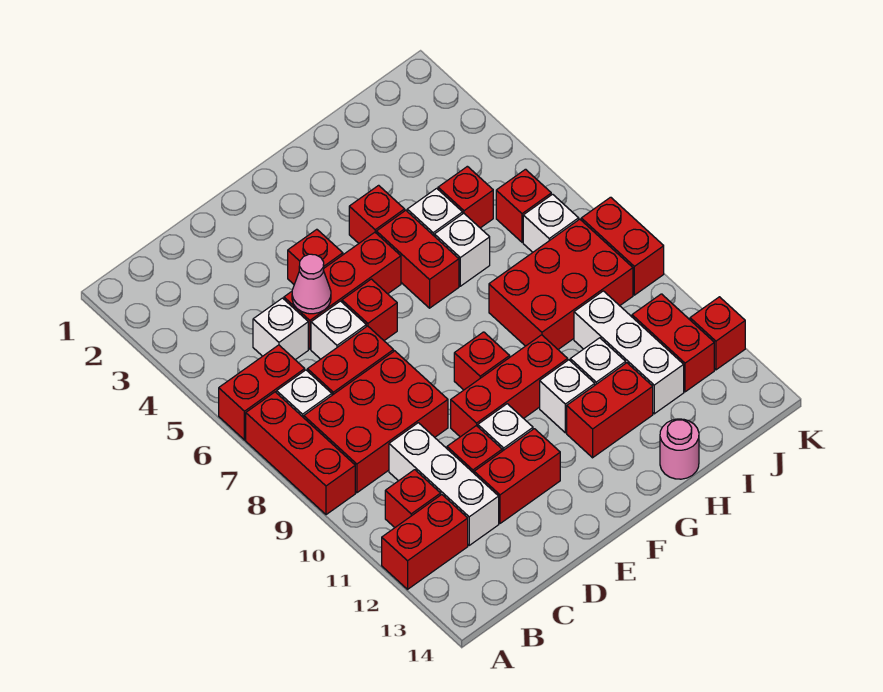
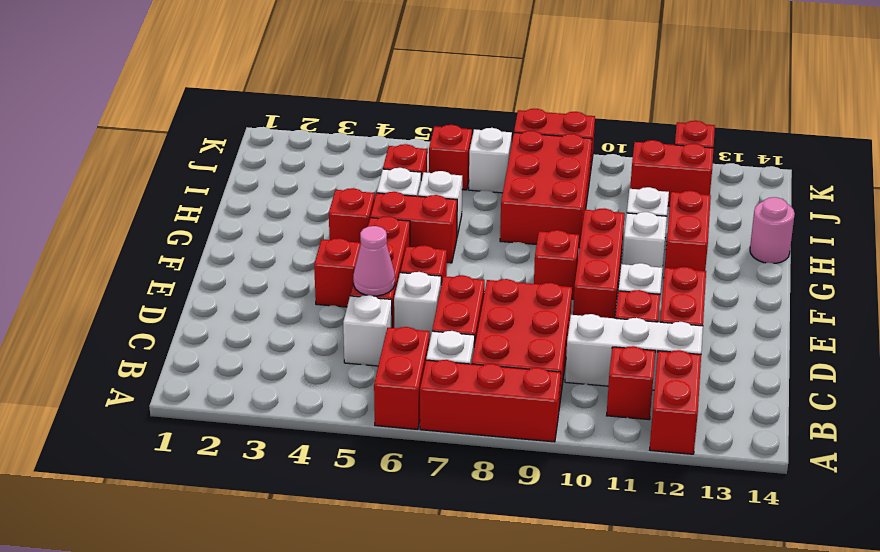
white brick I10:I12 level 1 -> none

